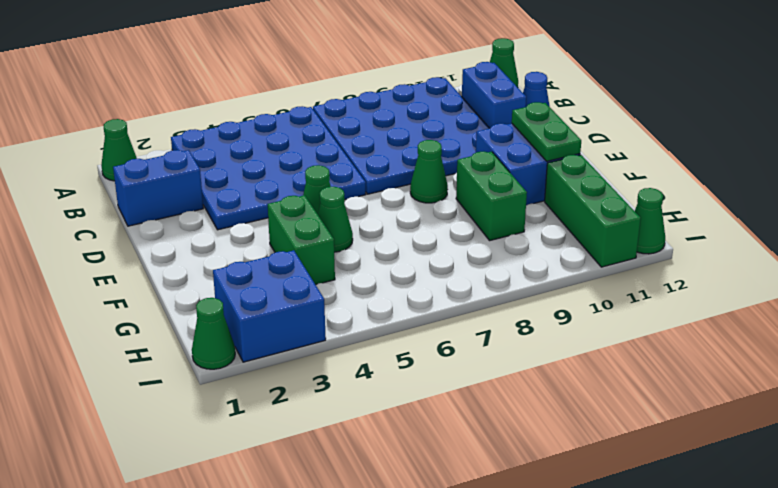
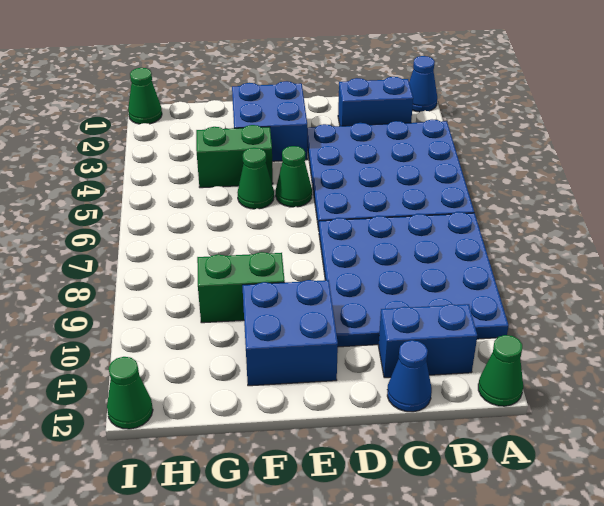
green cone A1 level 1 -> blue cone A1 level 1
blue brick C1:C2 level 1 -> blue brick B2:C2 level 1
green cone E8 level 1 -> none
green plate E11:F11 level 2 -> none
green brick G11:I11 level 1 -> none
blue brick H2:I3 level 1 -> blue brick E2:F3 level 1

